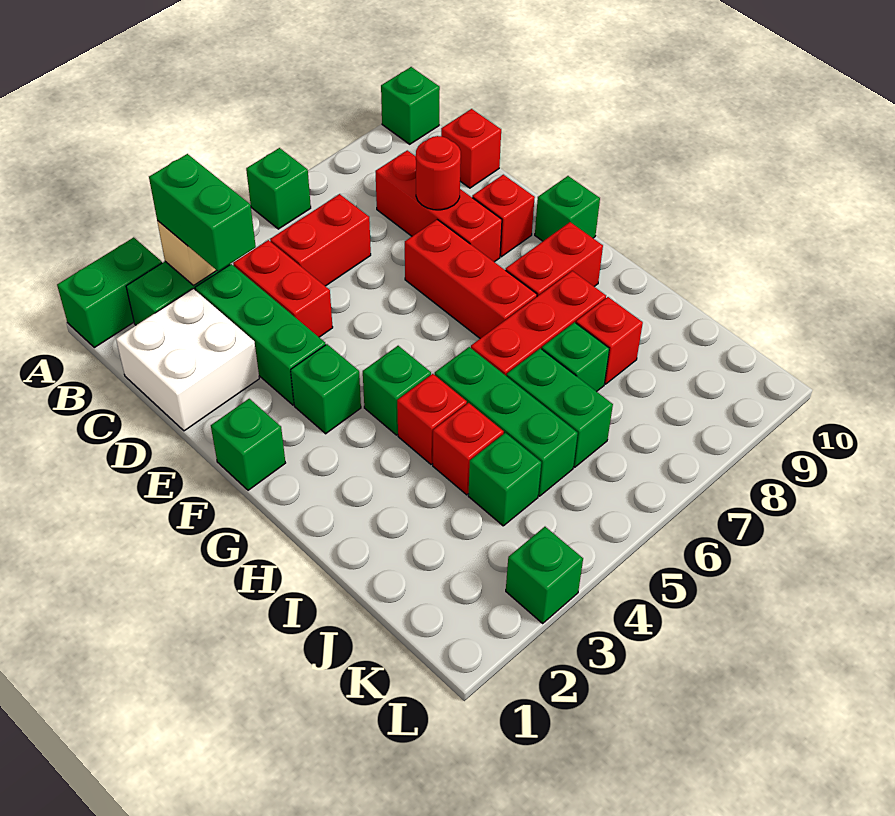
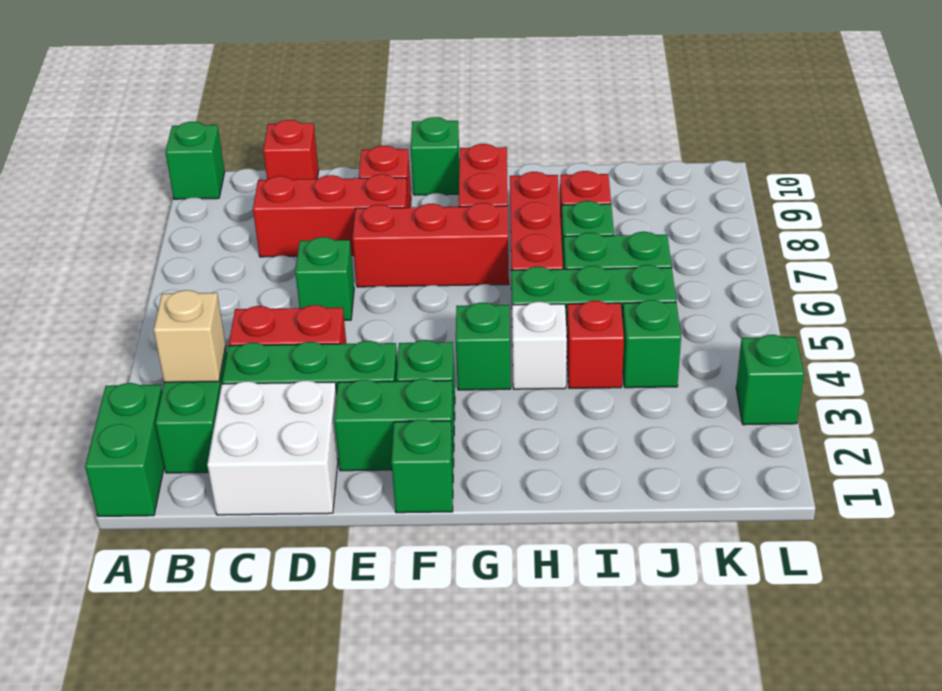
green brick A6 level 1 -> green brick D6 level 1
green brick B3:C3 level 3 -> green brick E2:F2 level 1
red brick C5:C6 level 1 -> none
red round brick D8 level 2 -> none
red brick H4 level 1 -> white brick H4 level 1

